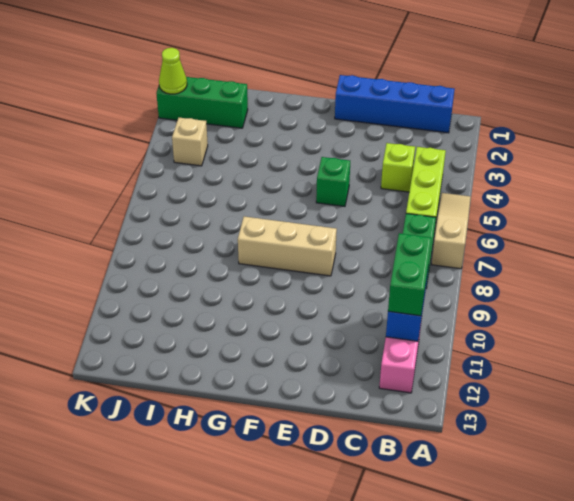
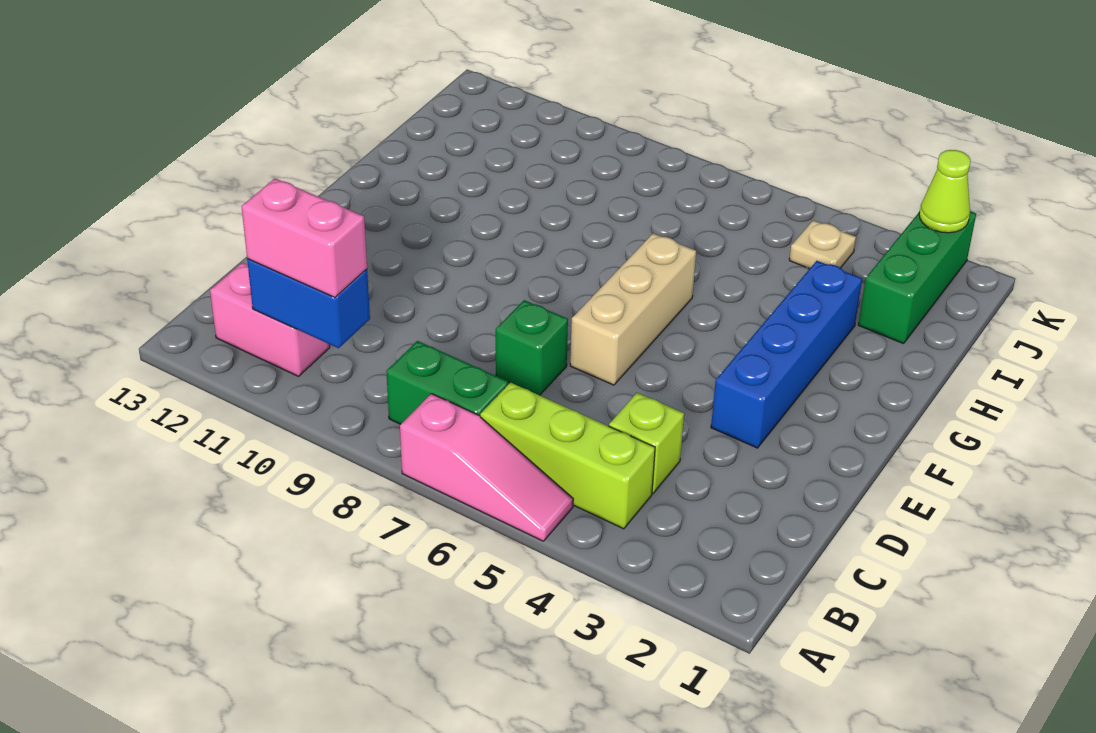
tan slope A5:A7 level 1 top 7 -> pink slope A5:A7 level 1 top 7
blue brick B1:E1 level 1 -> blue brick E3:H3 level 1
green brick B10:B11 level 3 -> pink brick B10:B11 level 3
green brick E5 level 1 -> green brick D7 level 1
tan brick E8:G8 level 1 -> tan brick E6:G6 level 1
tan brick J4 level 1 -> tan plate J4 level 1

